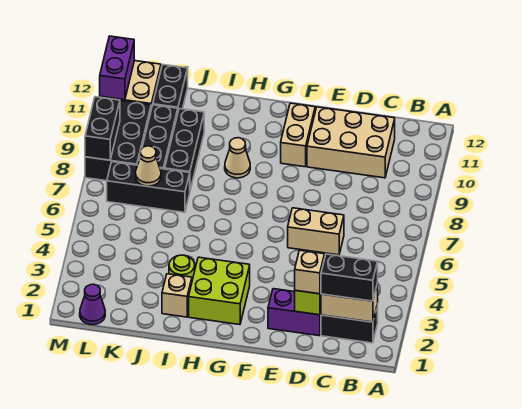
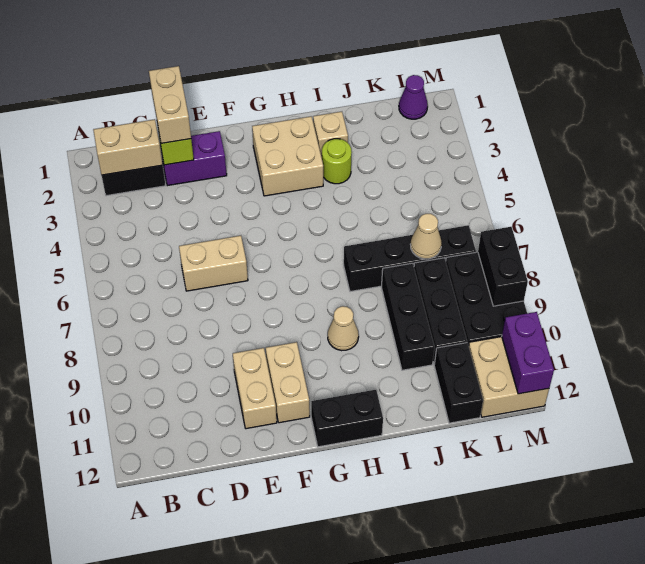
black brick B2:C2 level 3 -> black brick G12:H12 level 1
tan brick C10:E11 level 1 -> tan brick E10:E11 level 1
tan brick D2 level 3 -> tan brick D1:D2 level 3
lime brick G2:H3 level 1 -> tan brick G2:H3 level 1
black brick J7:L7 level 1 -> black brick I7:L7 level 1

